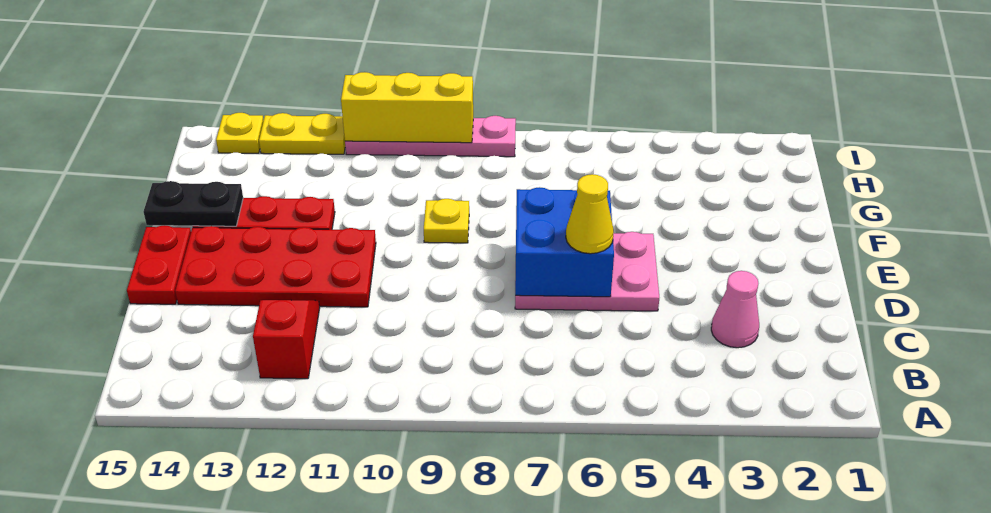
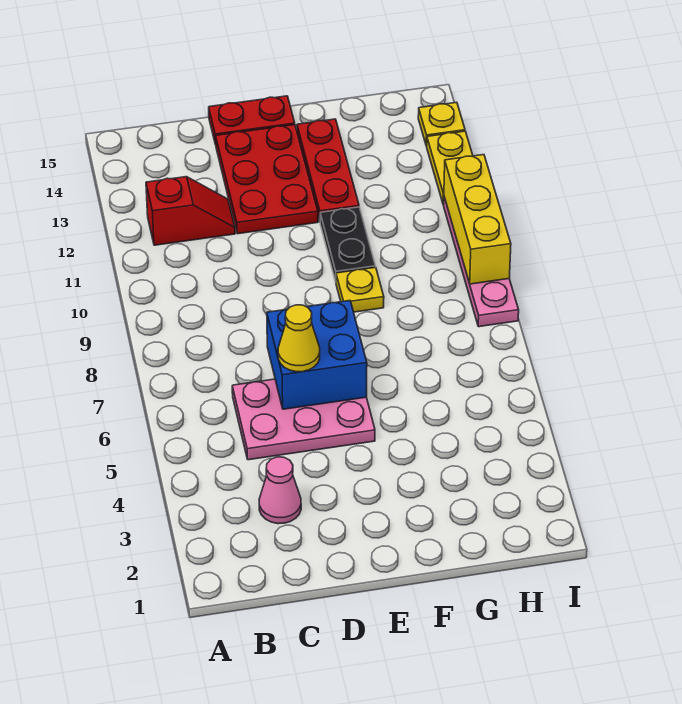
pink plate D5:E7 level 1 -> pink plate C5:E6 level 1
red plate D11:E14 level 1 -> red plate D12:E14 level 1
black plate F14:F15 level 2 -> black plate F10:F11 level 1

